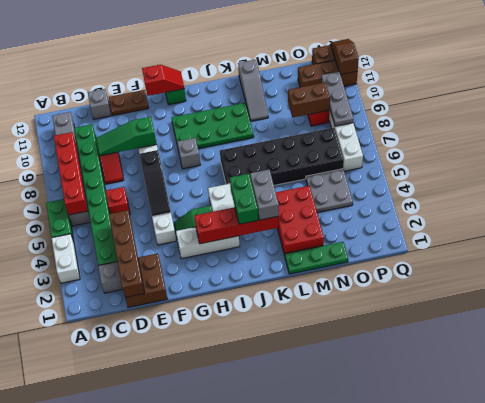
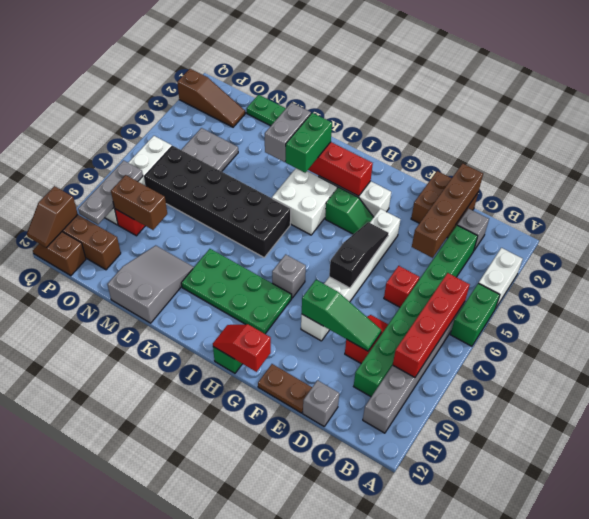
red brick L2:M4 level 1 -> none
grey slope L10:L12 level 1 top 12 -> grey slope L10:M12 level 1 top 12
none -> brown slope O2:Q2 level 1 top Q

